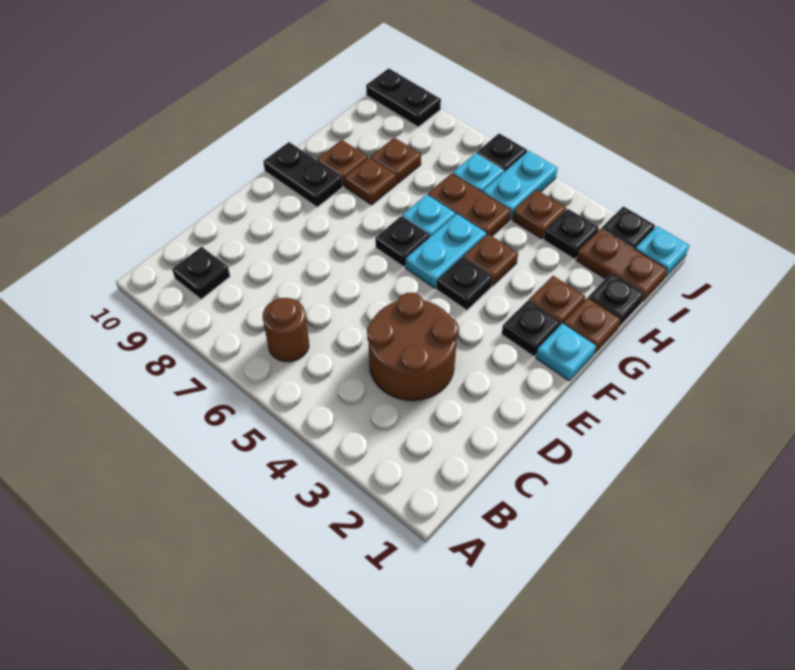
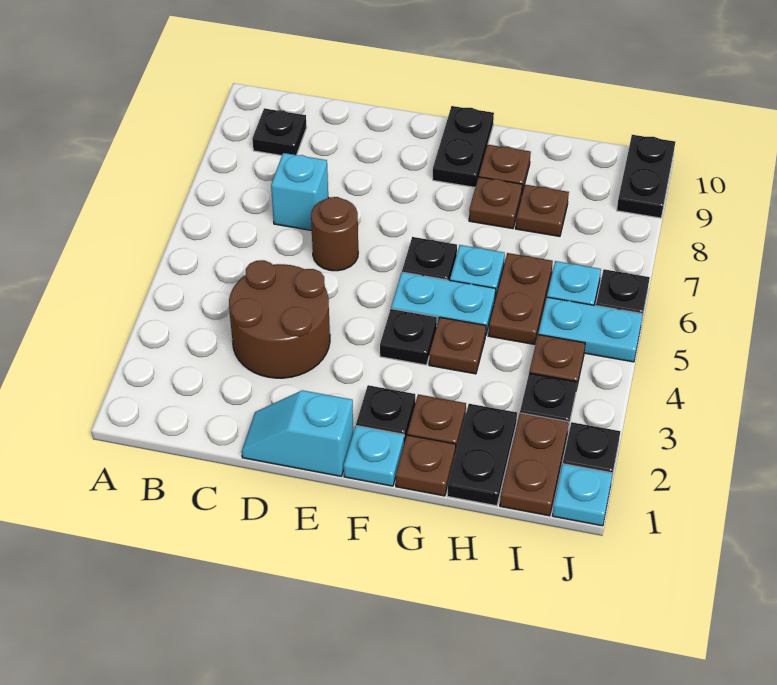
brown round brick B6 level 1 -> brown round brick D6 level 1
none -> cyan brick C7 level 1
none -> cyan slope D1:E1 level 1 top E
black plate H1 level 1 -> black plate H1:H2 level 1

